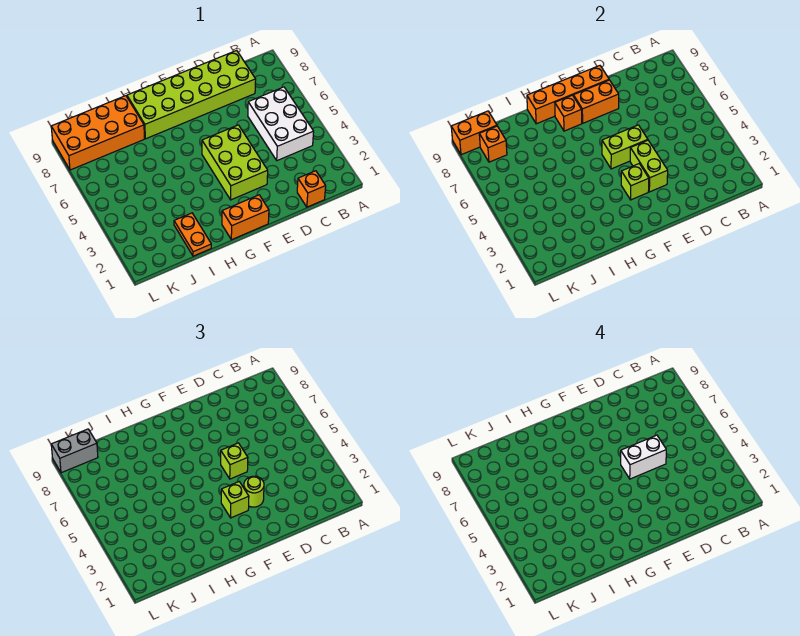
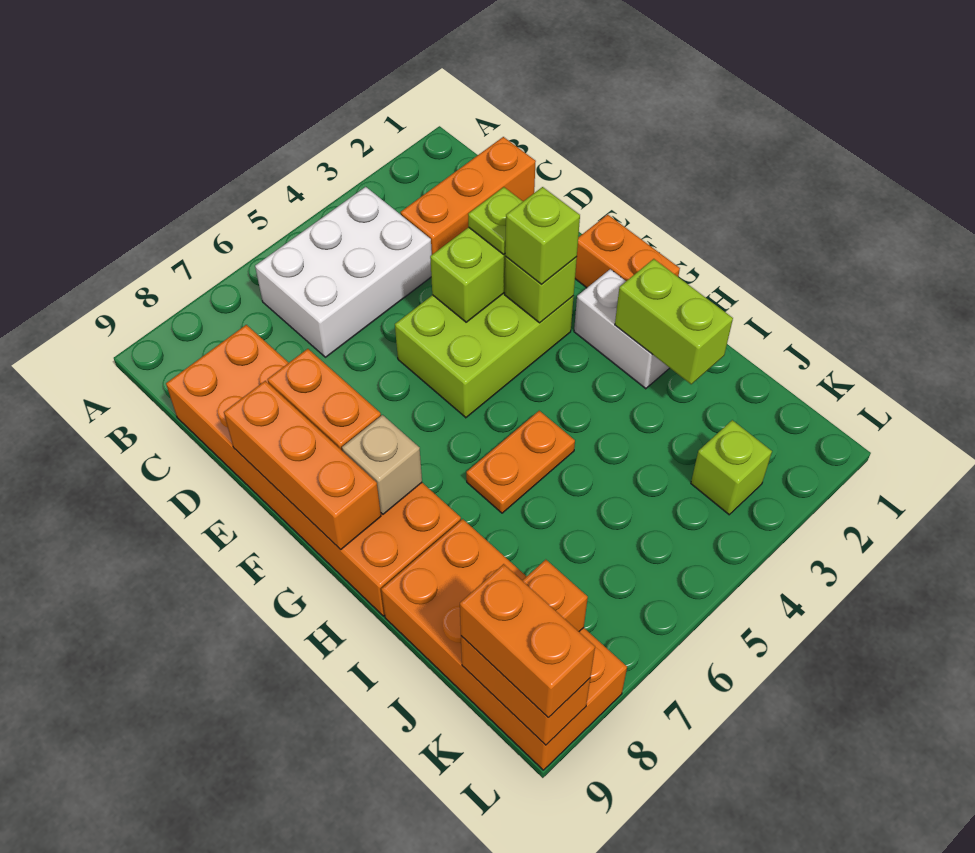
orange brick C1 level 1 -> orange brick C1:C3 level 1
lime brick C8:H9 level 1 -> orange brick C8:H9 level 1
white brick D5:E5 level 4 -> white brick G2:H2 level 1
lime round brick E3 level 3 -> lime plate E3 level 3
lime brick E5:F5 level 2 -> lime brick H2:I2 level 2
lime brick E5 level 3 -> lime brick K3 level 1
orange brick E9:H9 level 2 -> orange brick E9:G9 level 2
orange brick G8 level 2 -> tan brick G8 level 2
orange plate I1:I2 level 1 -> orange plate H5:H6 level 1
grey brick K9:L9 level 3 -> orange brick K9:L9 level 3

